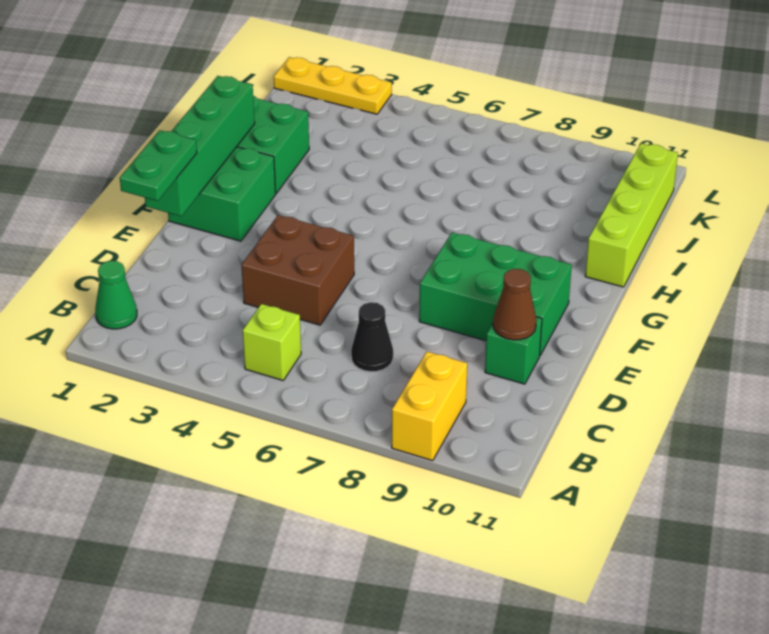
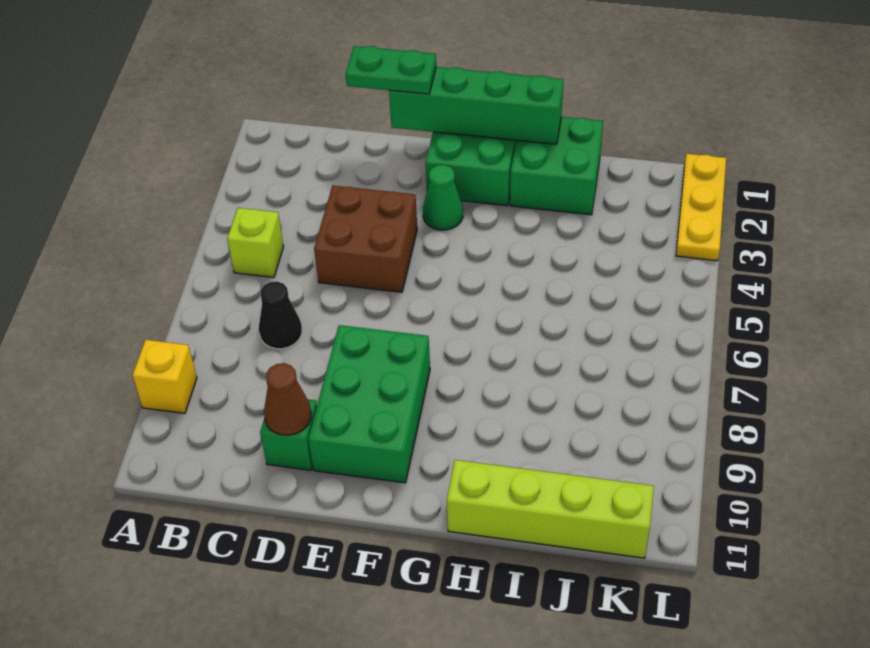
yellow brick A9:B9 level 1 -> yellow brick A9 level 1
green cone B1 level 1 -> green cone F3 level 1

